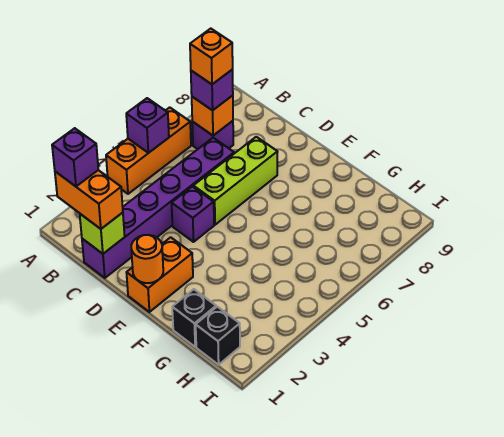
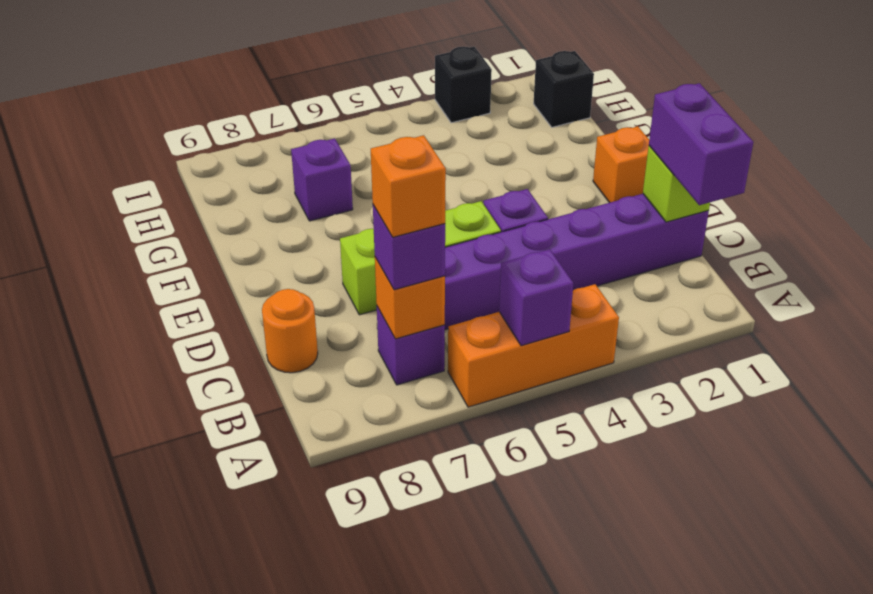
orange brick B1:C1 level 3 -> purple brick B1:C1 level 3
purple brick B1 level 4 -> purple brick G7 level 1
orange brick E1:E2 level 1 -> orange brick E1 level 1
orange round brick E1 level 2 -> orange round brick C9 level 1
black brick G1 level 1 -> black brick I3 level 1

